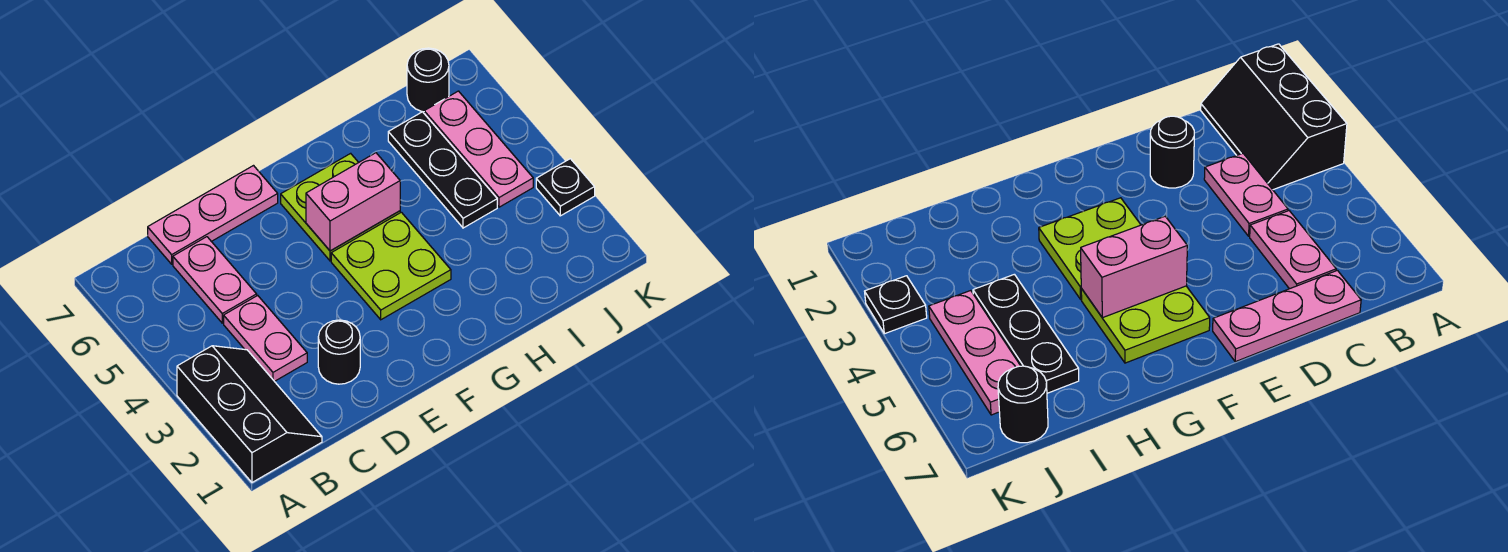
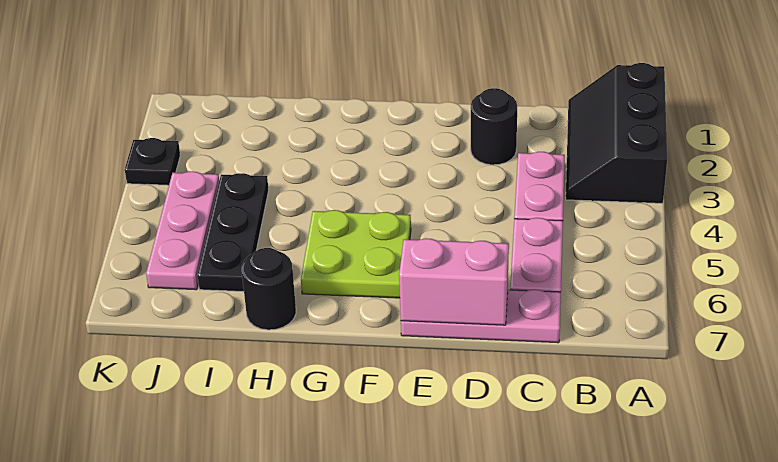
lime plate F3:G4 level 1 -> none
pink brick F5:G5 level 2 -> pink brick D7:E7 level 2
black round brick J7 level 1 -> black round brick H7 level 1

